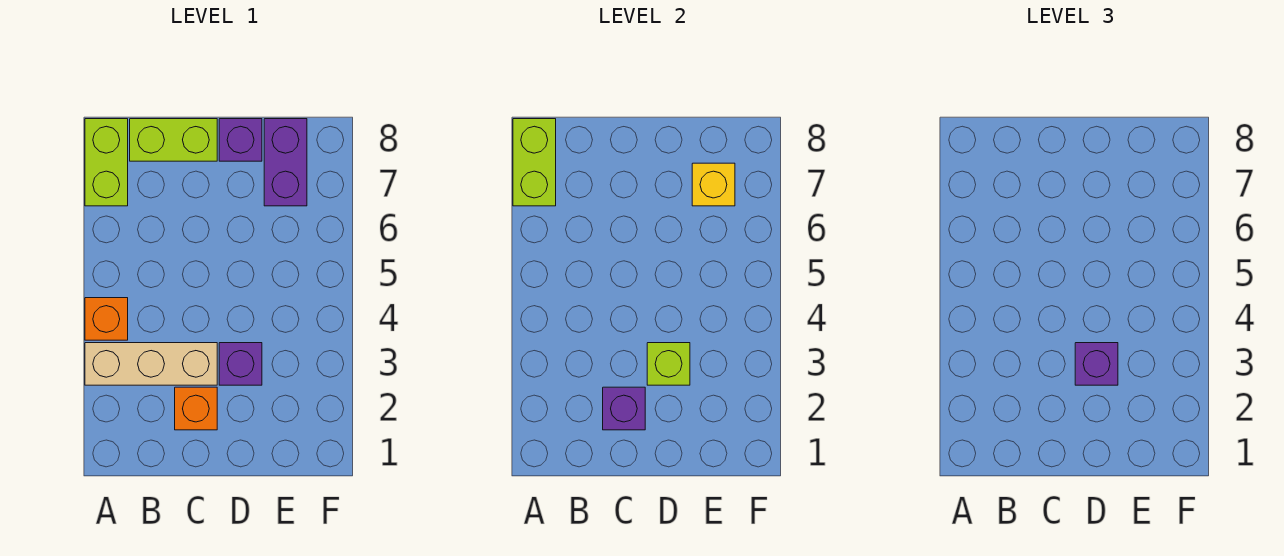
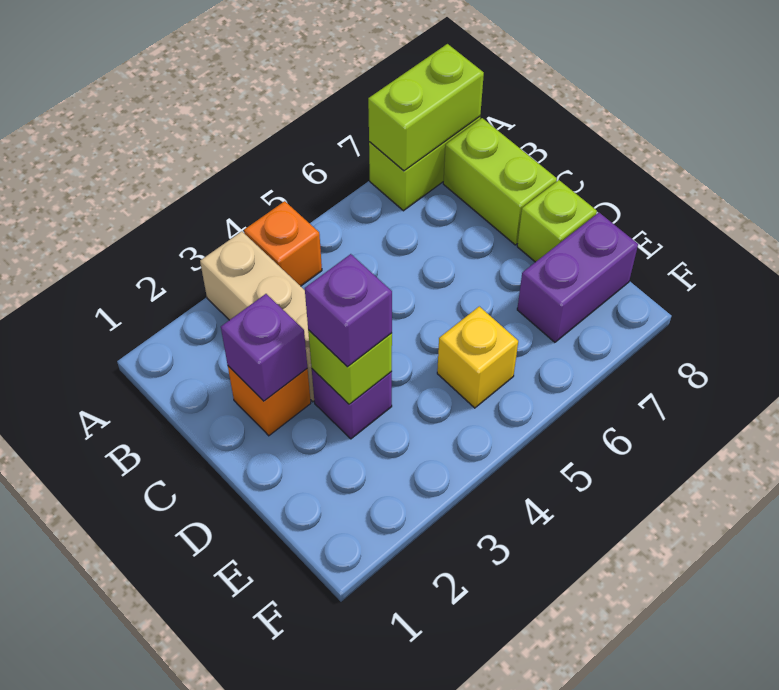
purple brick D8 level 1 -> lime brick D8 level 1
yellow brick E7 level 2 -> yellow brick E5 level 1

